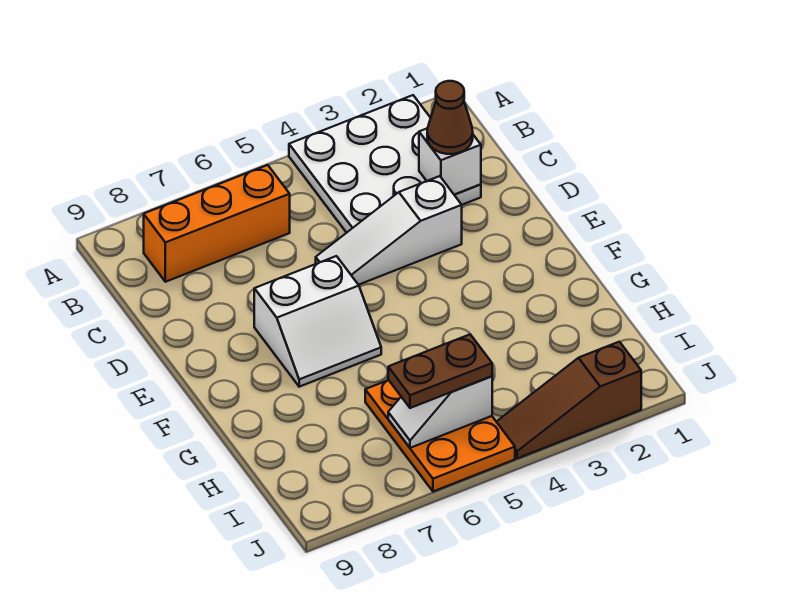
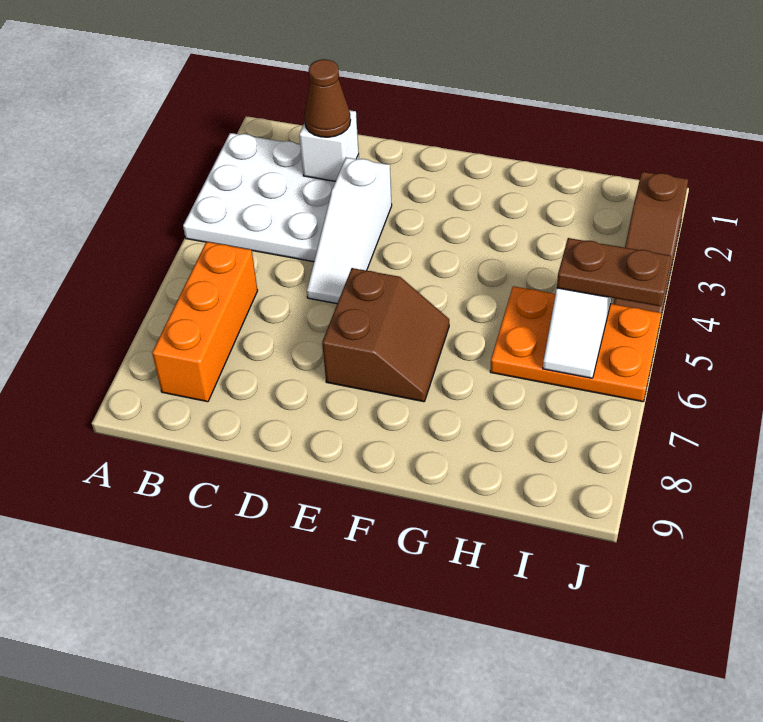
white slope E6:F7 level 1 top E -> brown slope E6:F7 level 1 top E
brown plate I5:I6 level 3 -> brown plate I5:J5 level 3

